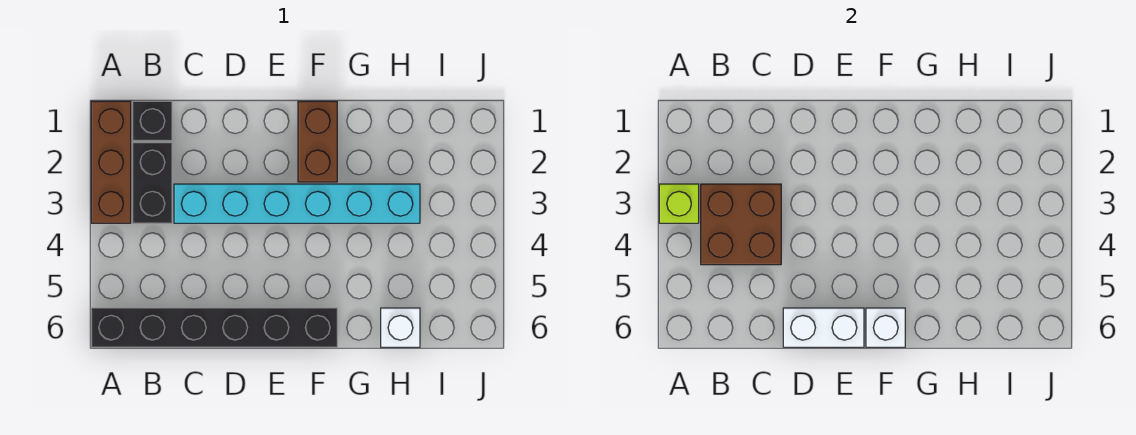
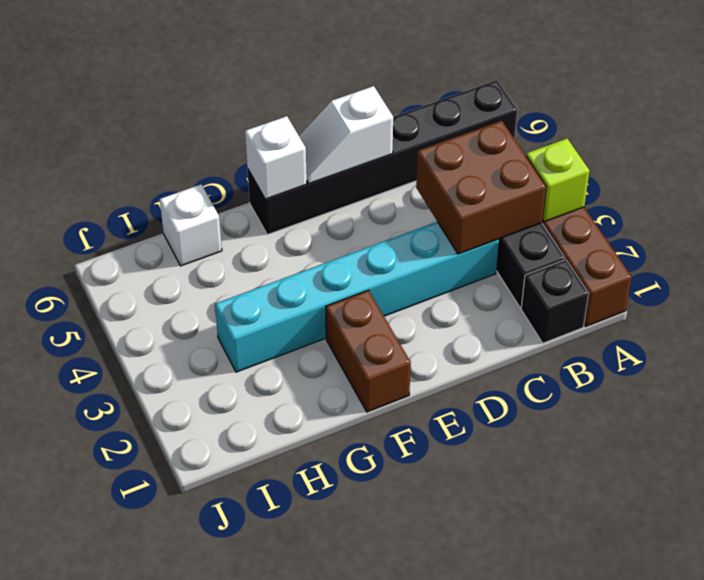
white brick D6:E6 level 2 -> white slope D6:E6 level 2 top D

